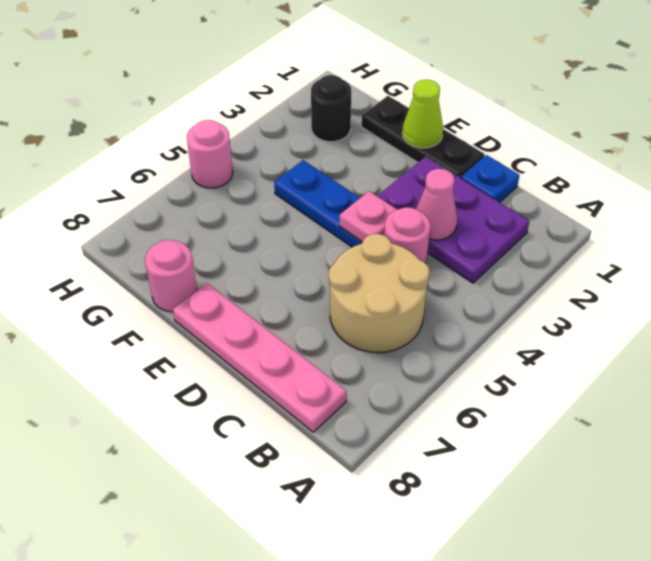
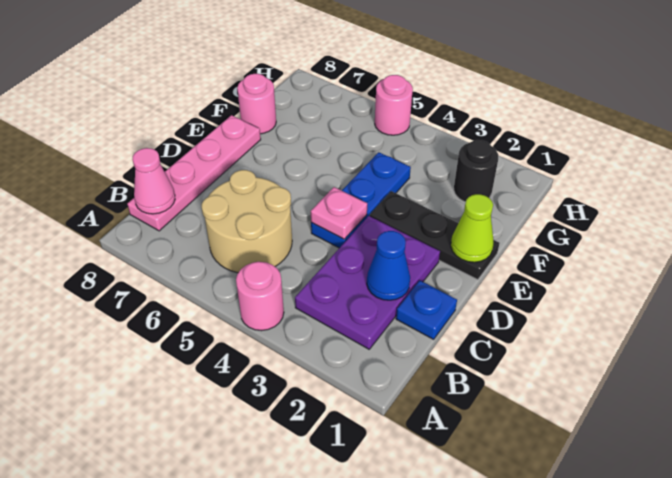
none -> blue cone C2 level 2
pink cone C3 level 2 -> pink cone B8 level 2
pink round brick C4 level 1 -> pink round brick A4 level 1
black plate D1:F1 level 1 -> black plate E1:E3 level 1

